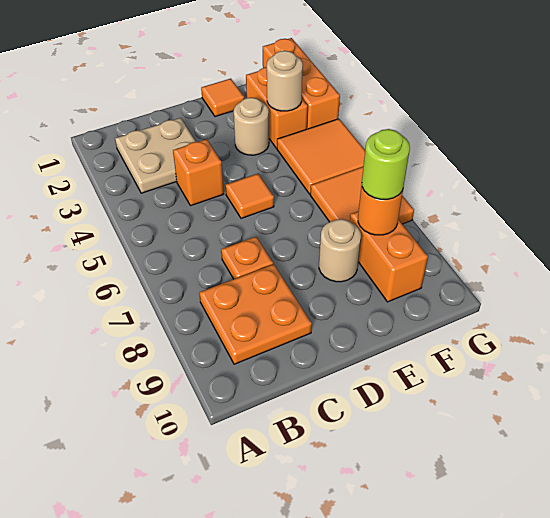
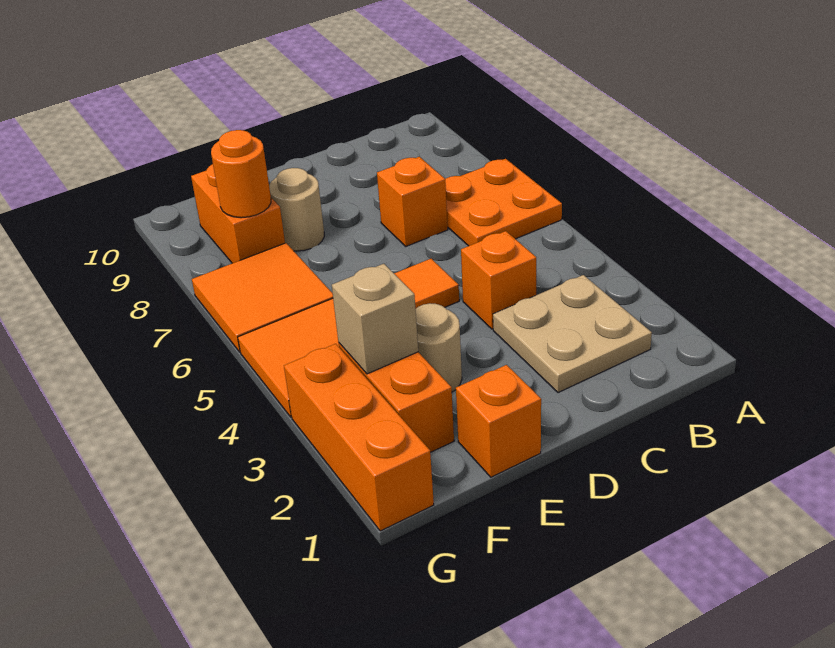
orange plate B8:C9 level 1 -> orange plate A6:B7 level 1
orange plate C7 level 1 -> orange brick C7 level 1
orange tile E1 level 1 -> orange brick E1 level 1
tan round brick F3 level 2 -> tan brick F3 level 2
lime round brick F8 level 3 -> none

